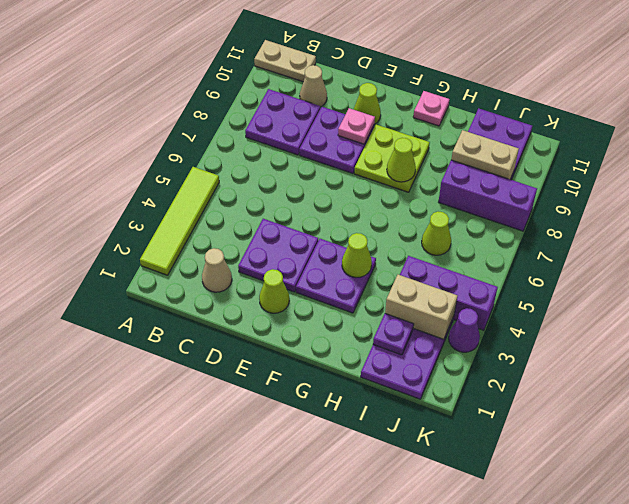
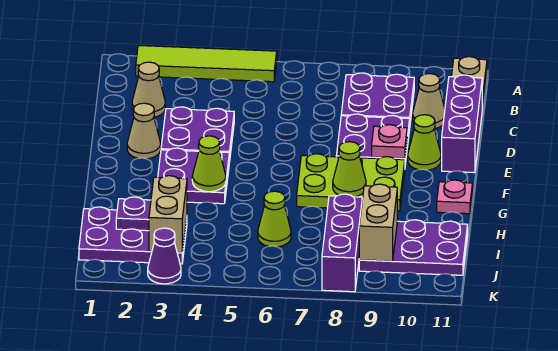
lime cone E2 level 1 -> tan cone E2 level 1
lime plate F8:G9 level 1 -> lime plate F7:G9 level 1
purple brick I4:K4 level 1 -> purple brick C11:E11 level 1

